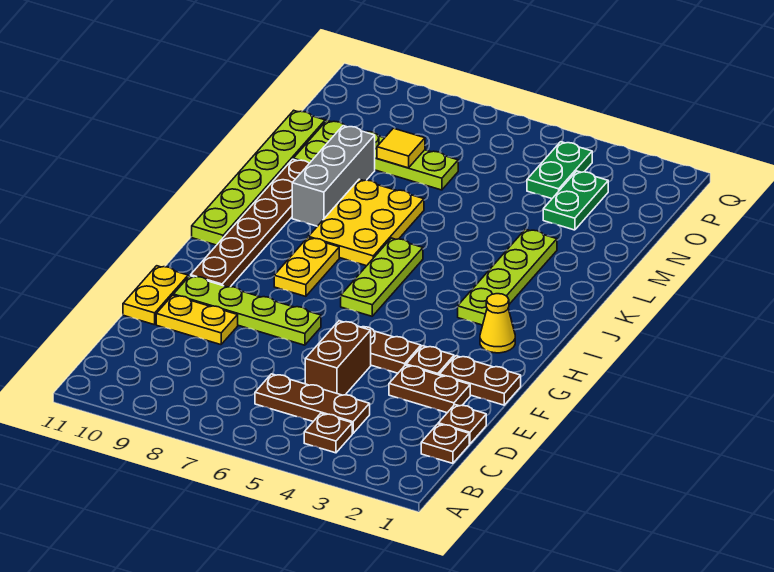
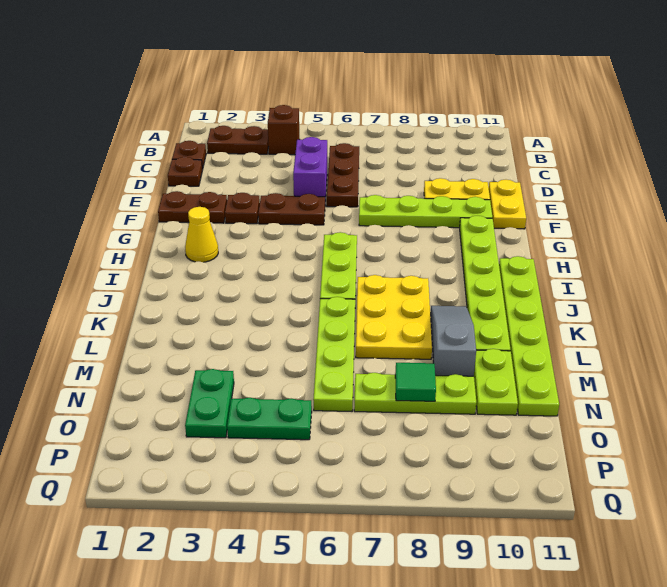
brown plate B4 level 1 -> brown brick B4 level 1
brown plate C4:C6 level 1 -> brown plate C6:E6 level 1
brown brick D5:E5 level 1 -> purple brick D5:E5 level 1
brown plate E2:E3 level 1 -> brown plate B2:B3 level 1
brown plate G10:L10 level 1 -> lime plate G10:L10 level 1
yellow plate H8:I8 level 1 -> none
lime plate I3:L3 level 1 -> lime plate K6:N6 level 1
grey brick K9:M9 level 1 -> grey slope K9:M9 level 1 top M
yellow tile N8 level 2 -> green tile N8 level 2
green plate O4:P4 level 1 -> green plate O4:O5 level 1

